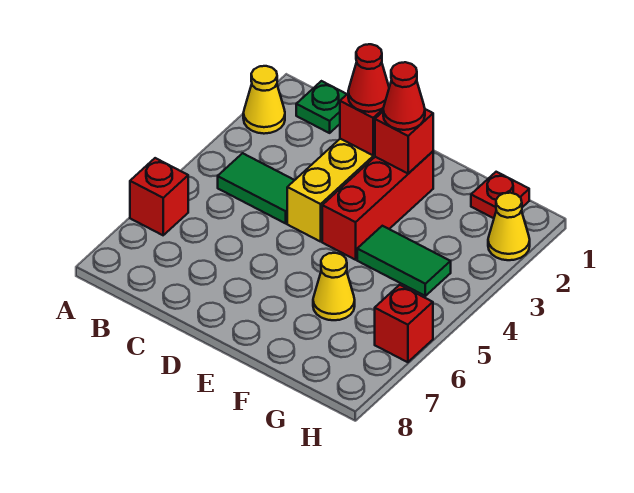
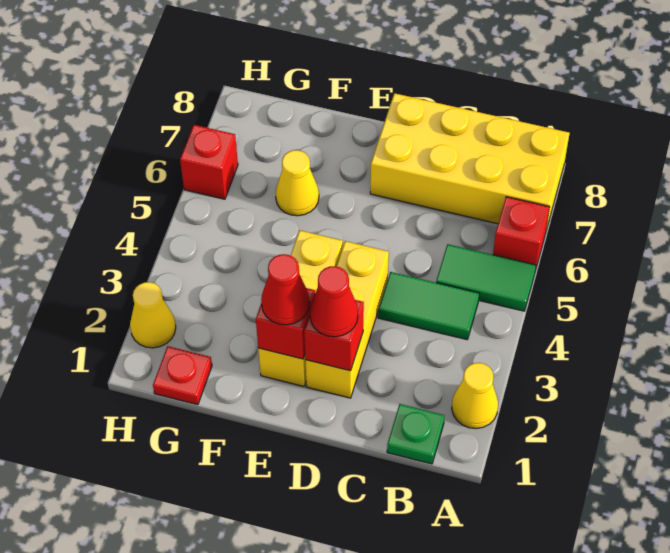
none -> yellow brick A7:D8 level 1
red brick E2:E4 level 1 -> yellow brick E2:E4 level 1
green tile F4:G4 level 1 -> green tile A5:B5 level 1

